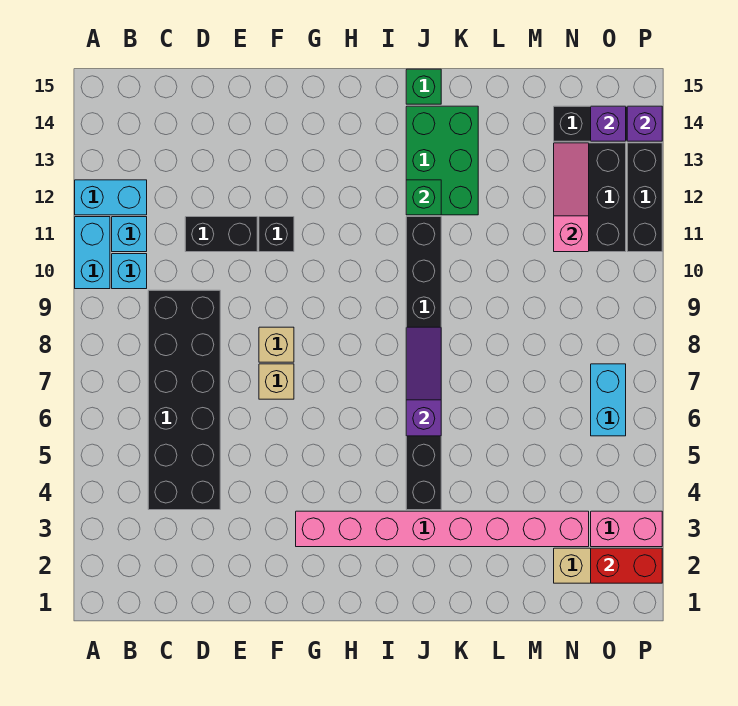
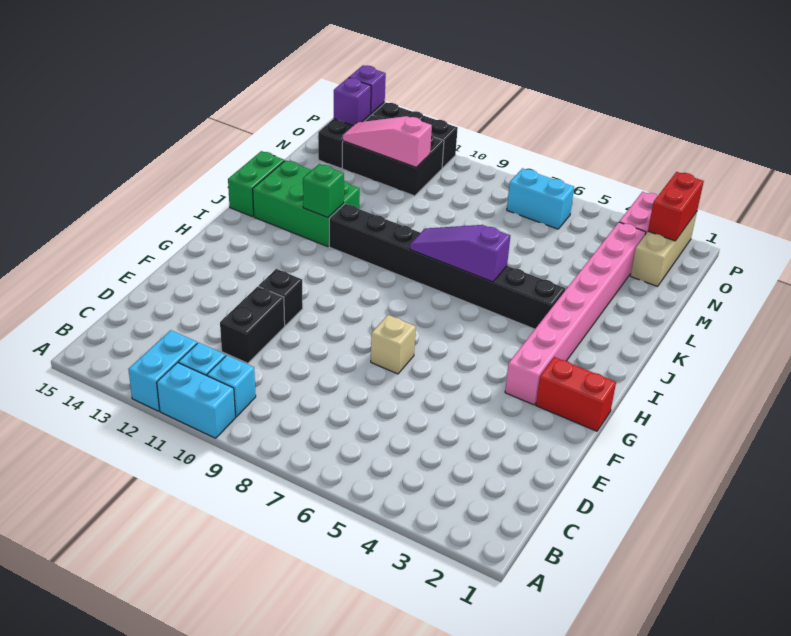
black brick C4:D9 level 1 -> none
tan brick F8 level 1 -> none
none -> red brick G1:G2 level 1
green brick J15 level 1 -> green brick J15:K15 level 1

